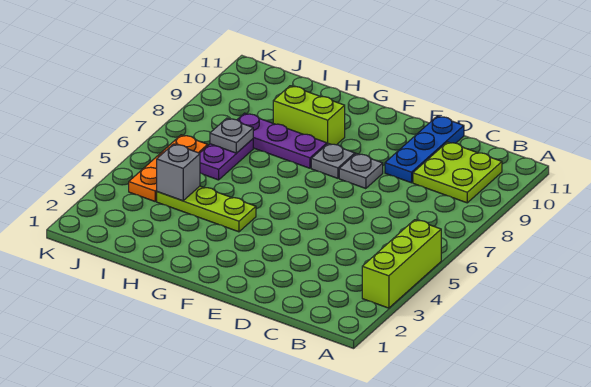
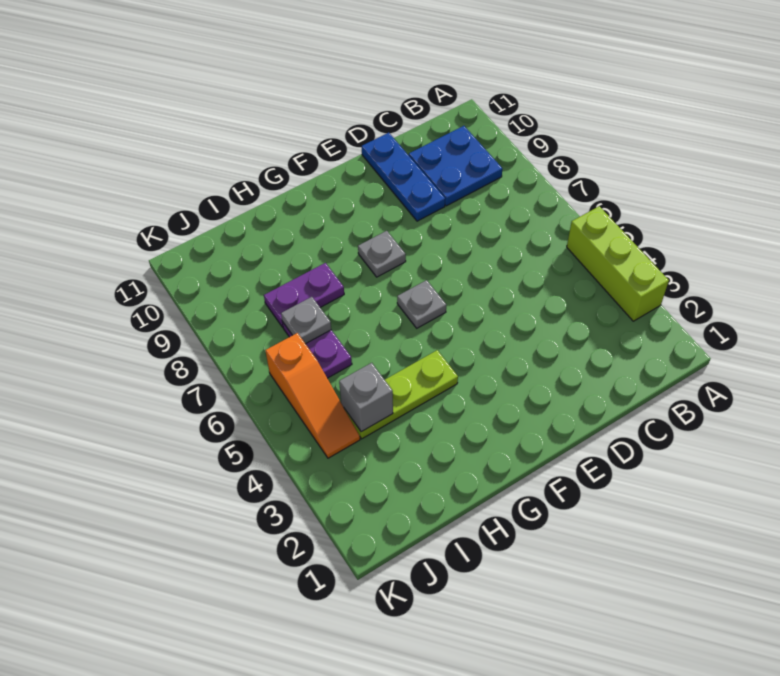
lime plate B9:C10 level 1 -> blue plate B9:C10 level 1
grey plate E8 level 1 -> grey plate F6 level 1
purple plate G8:I8 level 1 -> purple plate H8:I8 level 1
lime brick G9:H9 level 1 -> none
orange plate J4:J6 level 1 -> orange slope J4:J6 level 1 top 6

